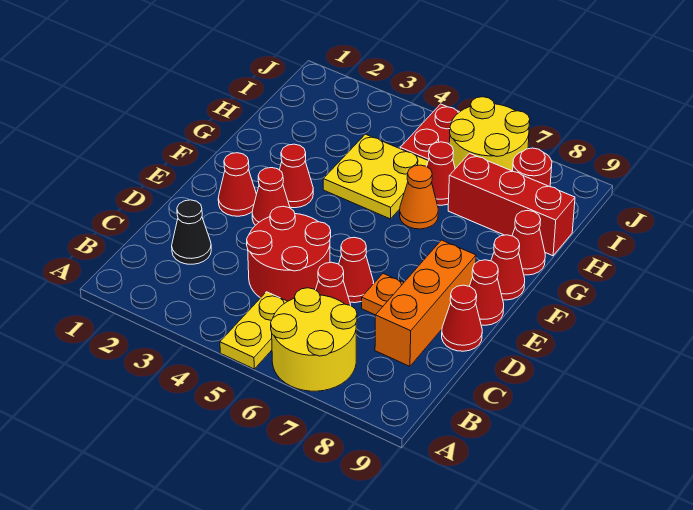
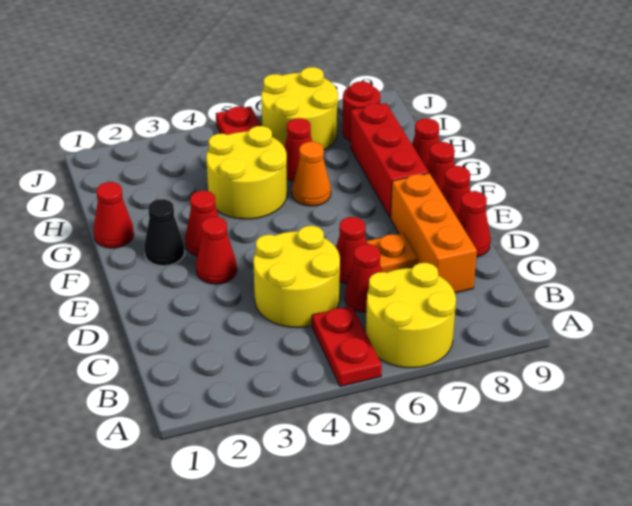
yellow plate A5:B5 level 1 -> red plate A5:B5 level 1
black cone C2 level 1 -> black cone F2 level 1
red round brick C4:D5 level 1 -> yellow round brick C4:D5 level 1
red cone E2 level 1 -> red cone G1 level 1
yellow plate G4:H5 level 1 -> yellow round brick G4:H5 level 1
red brick H7:H9 level 1 -> red brick F8:H8 level 1

